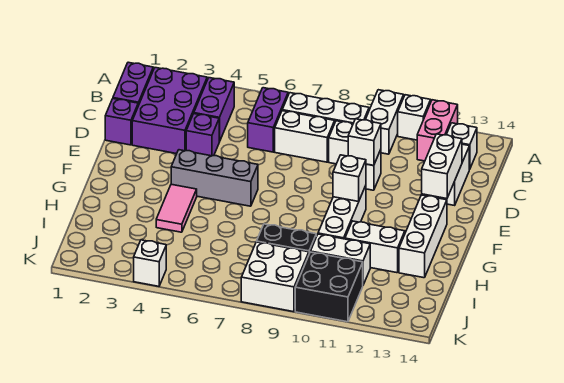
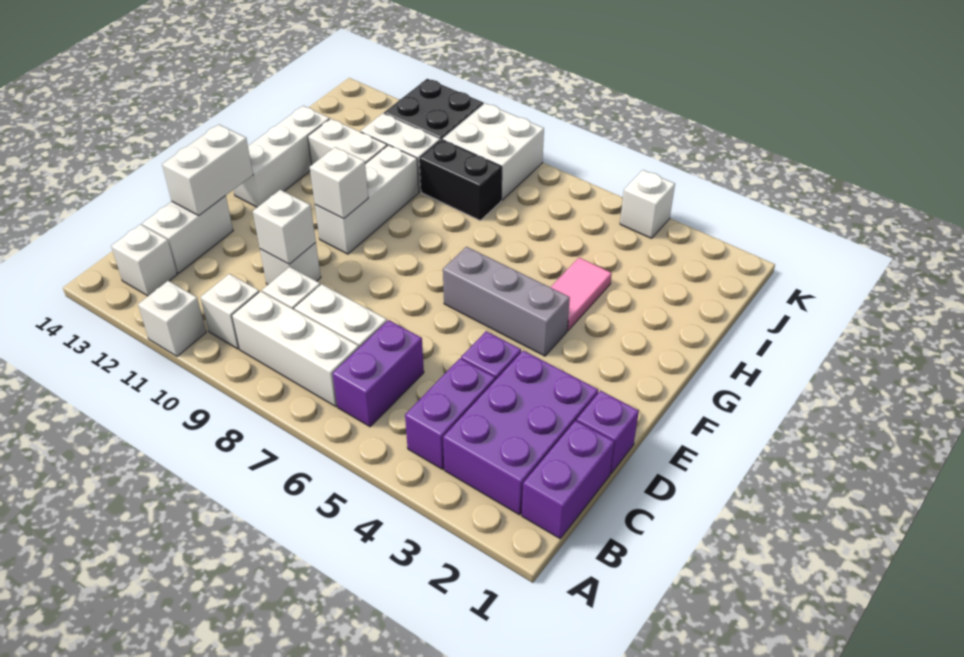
white brick A10:B10 level 1 -> white brick B10 level 1
pink brick A12:B12 level 1 -> none

